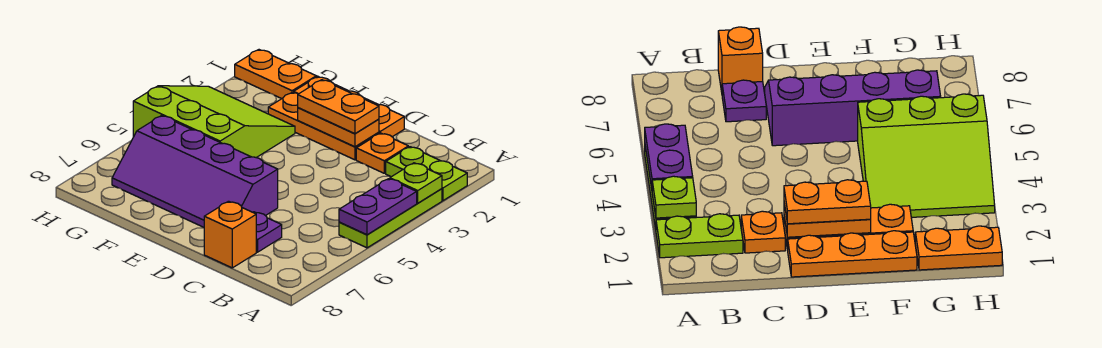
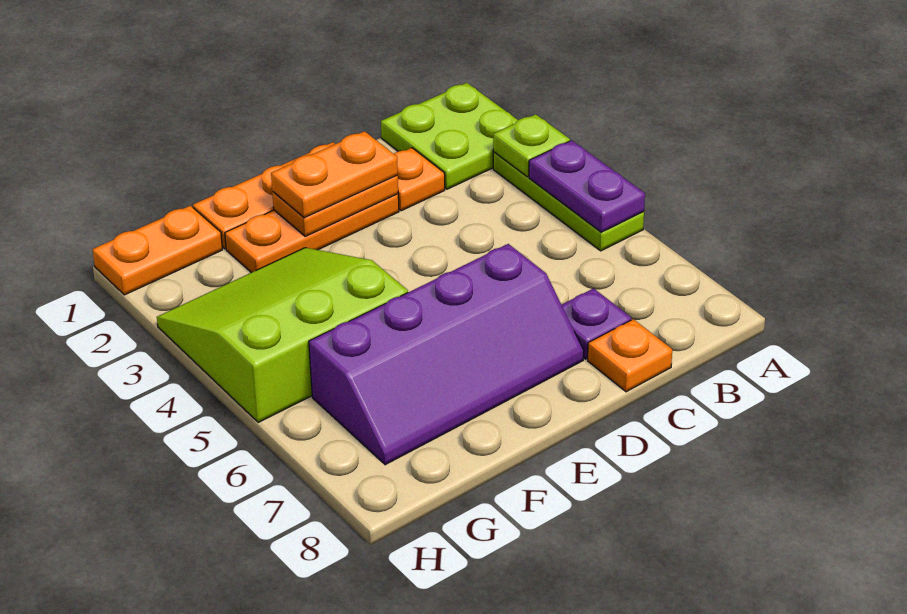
lime plate A2:B2 level 1 -> lime plate A1:B2 level 1
orange brick C8 level 1 -> orange plate C8 level 1

